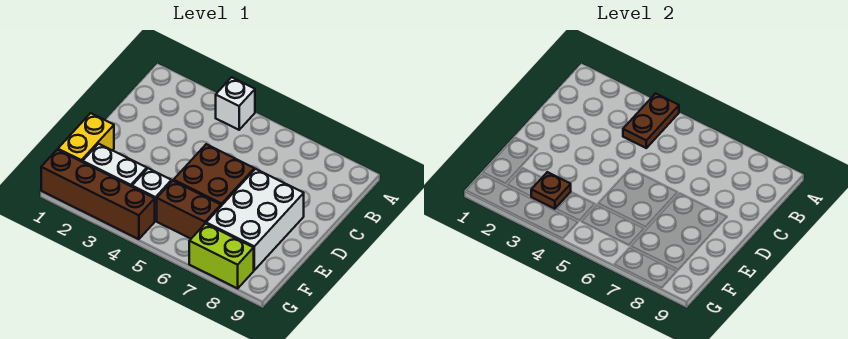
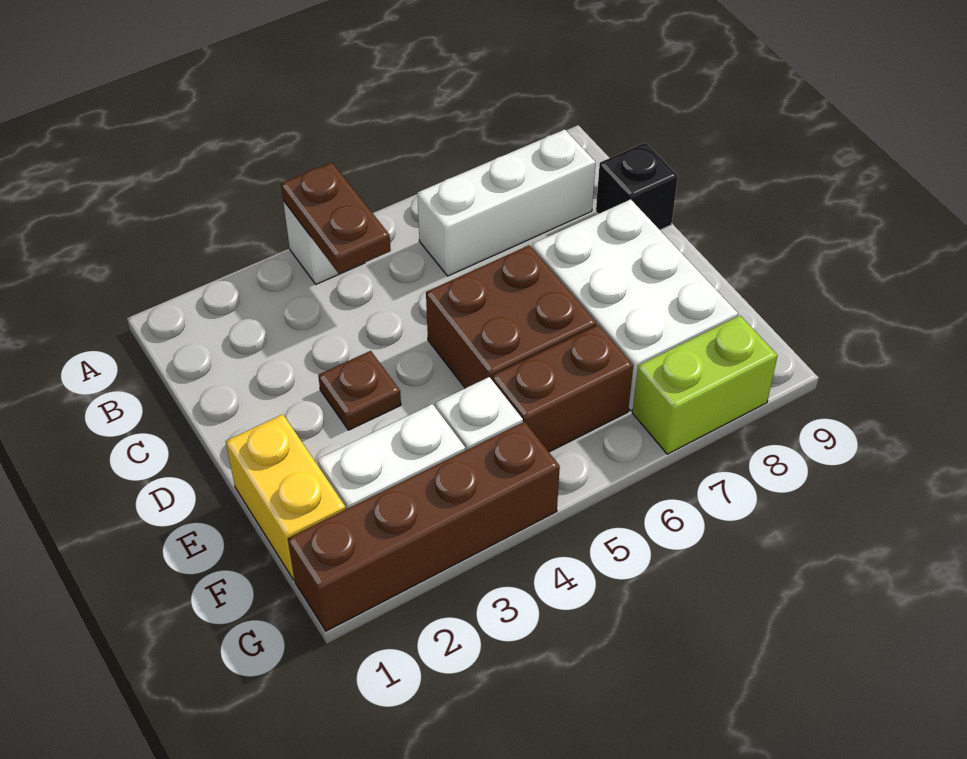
none -> white brick B6:B8 level 1
none -> black brick C9 level 1
brown plate F3 level 2 -> brown plate D3 level 1

